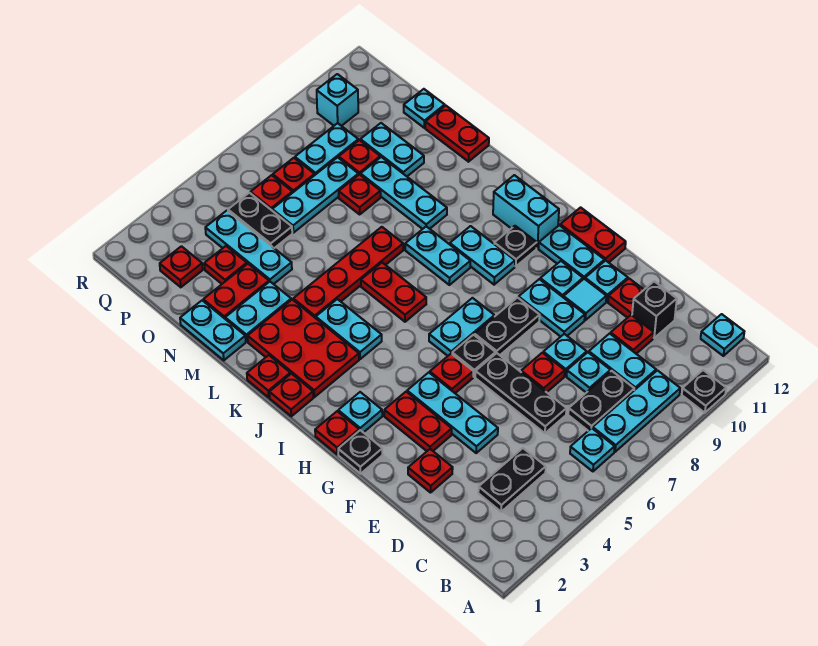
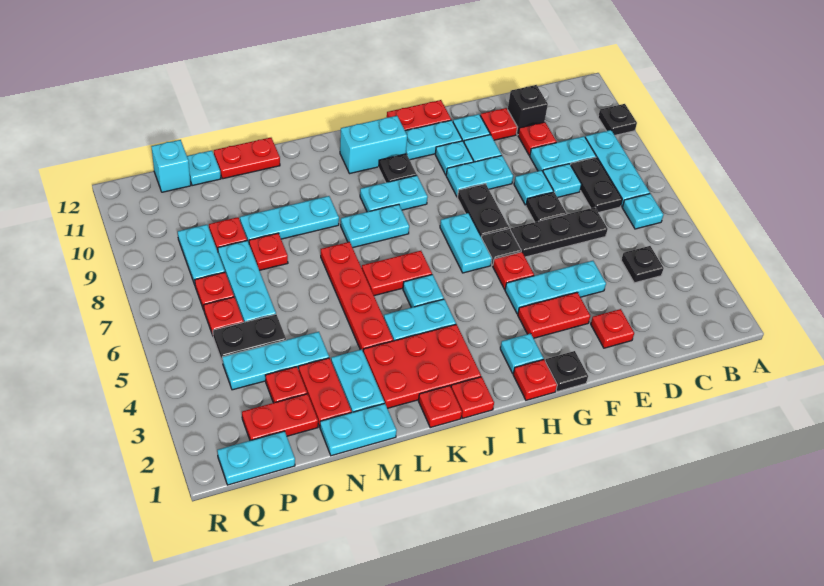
cyan plate B12 level 1 -> cyan plate J5 level 1
black plate C3:C4 level 1 -> black plate C4 level 1
red plate E7 level 1 -> black plate E7 level 1
cyan plate N10:O10 level 1 -> cyan plate P1:Q1 level 1
red plate P2 level 1 -> red plate O2:P2 level 1
cyan brick Q10 level 1 -> cyan brick P12 level 1

